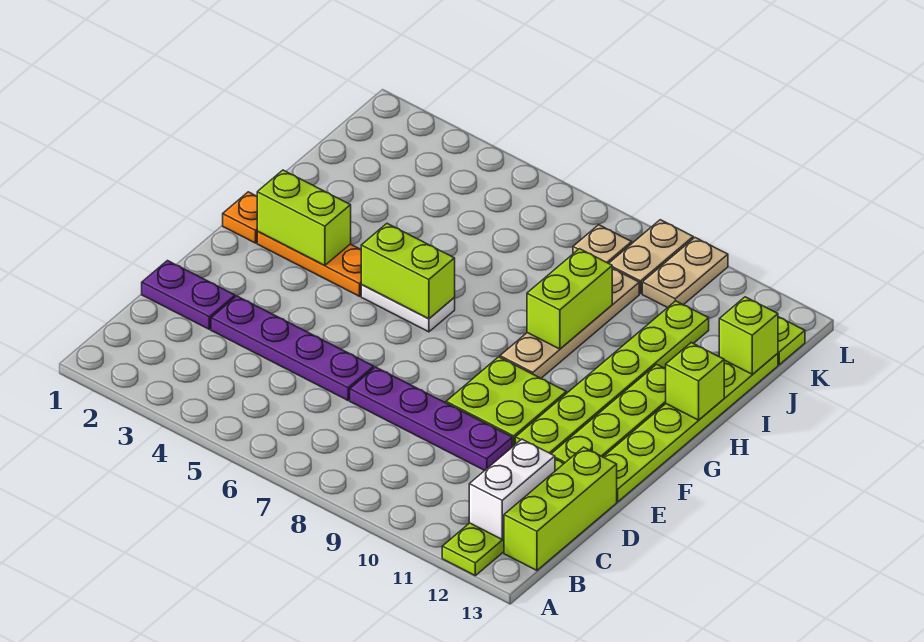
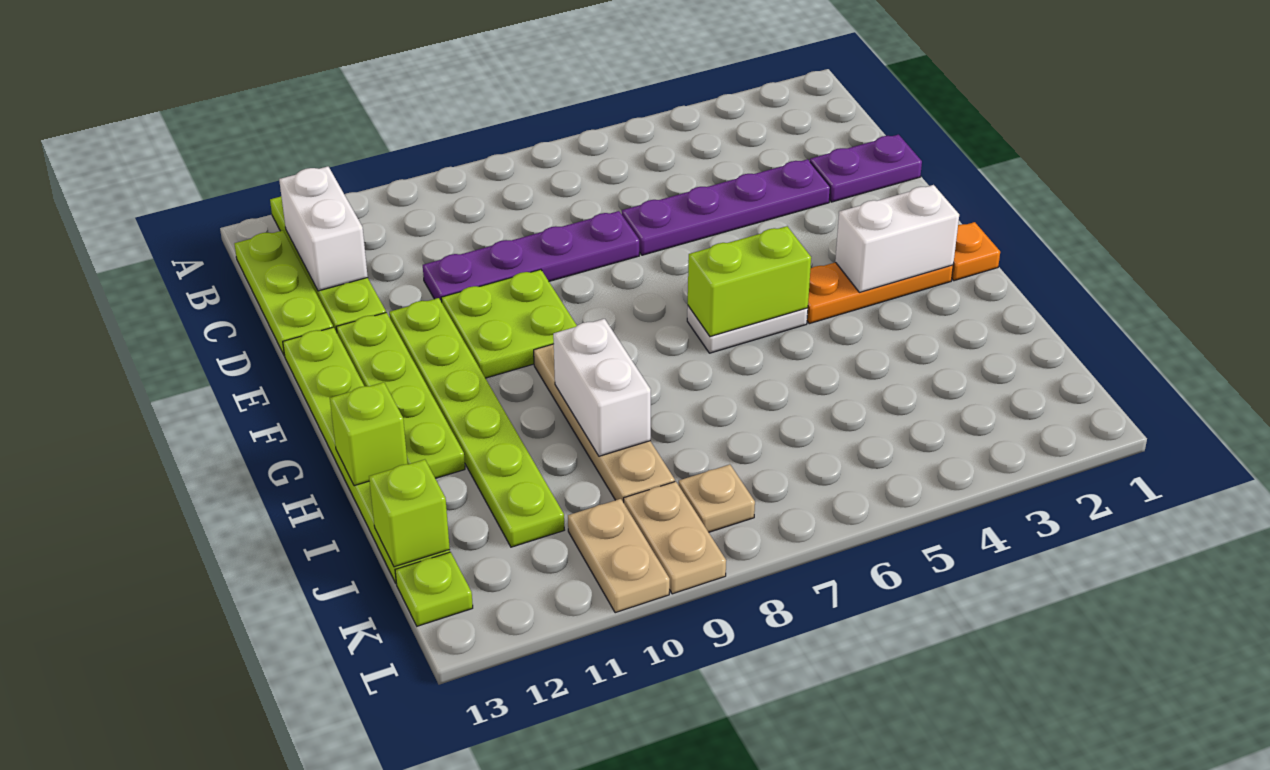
lime brick B13:D13 level 1 -> lime plate B13:D13 level 1
lime brick G2:G3 level 2 -> white brick G2:G3 level 2
lime brick H9:I9 level 2 -> white brick H9:I9 level 2

